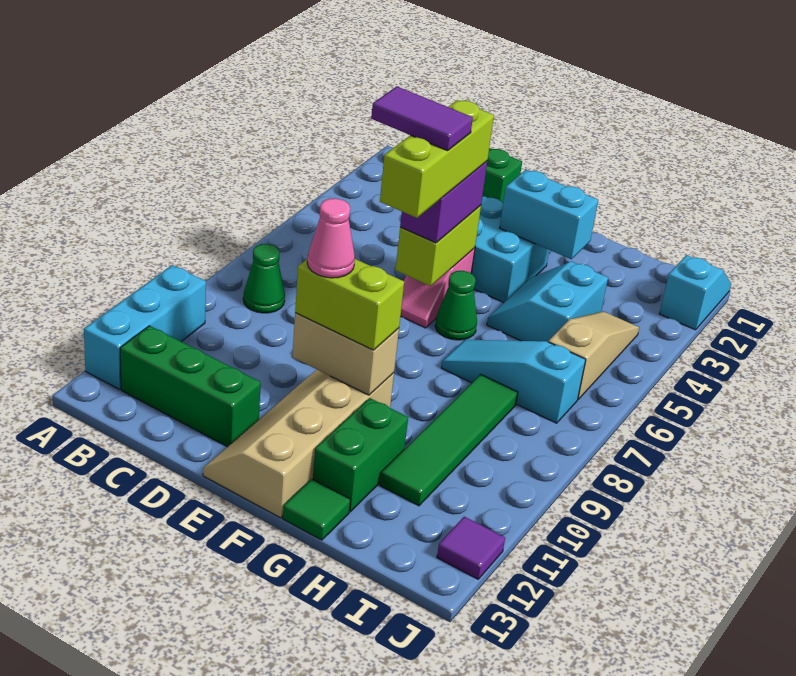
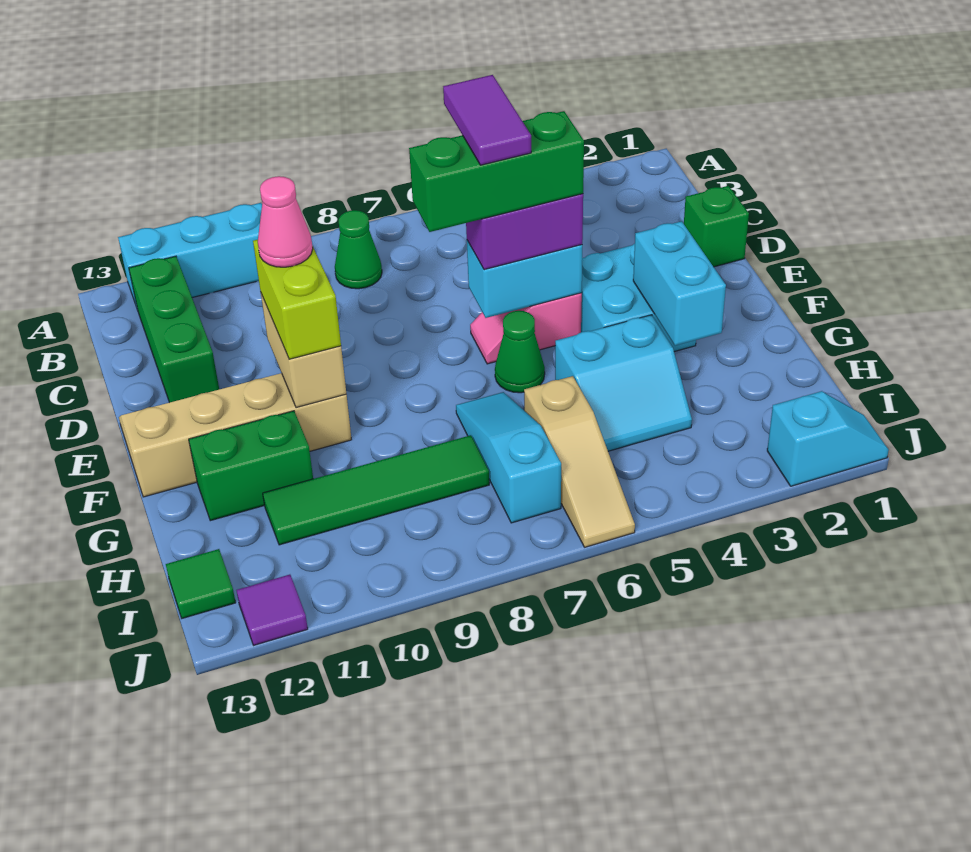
lime brick E5:E6 level 2 -> cyan brick E5:E6 level 2
lime brick E5:E7 level 4 -> green brick E5:E7 level 4
cyan slope G4:H5 level 1 top H -> cyan slope G4:H5 level 1 top G
green tile G13 level 1 -> green tile I13 level 1
tan slope I4:I6 level 1 top 6 -> tan slope H6:J6 level 1 top H

